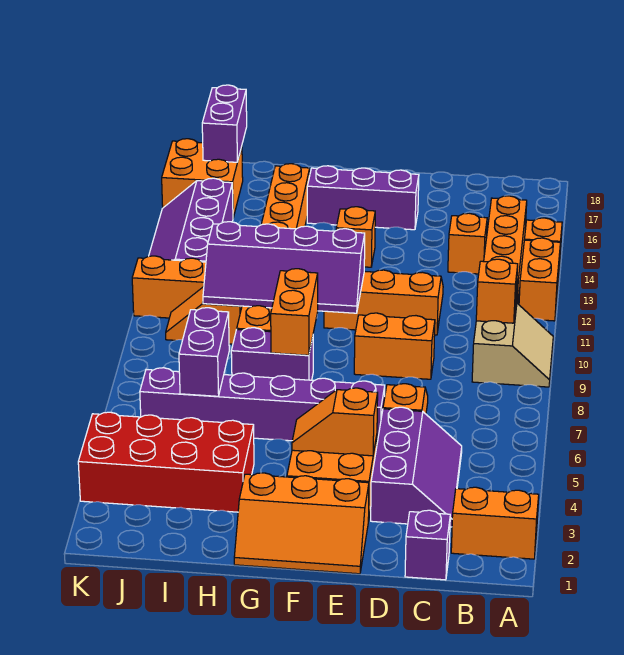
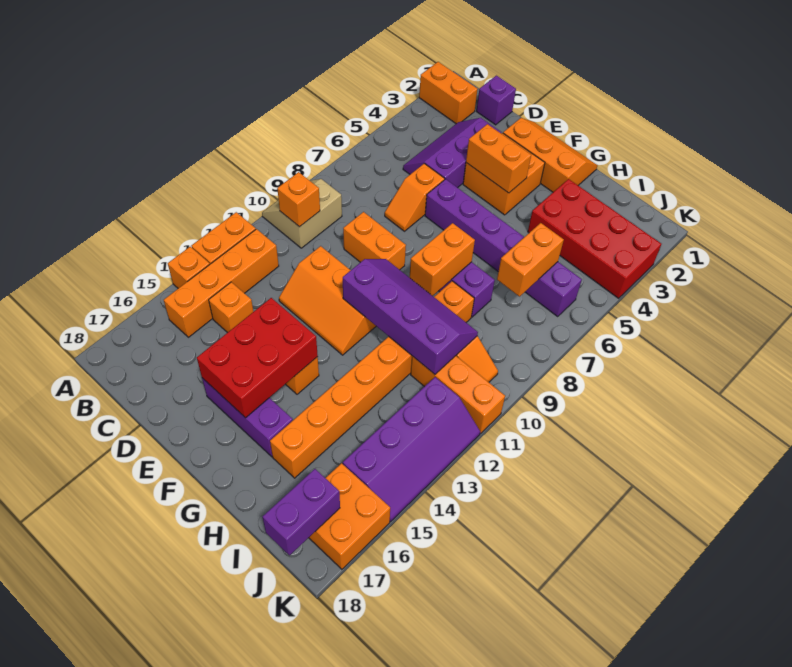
orange slope E4:F4 level 2 top E -> orange brick E4:F4 level 2
none -> red brick E14:F16 level 2
purple brick I6:I7 level 2 -> orange brick I6:I7 level 2

